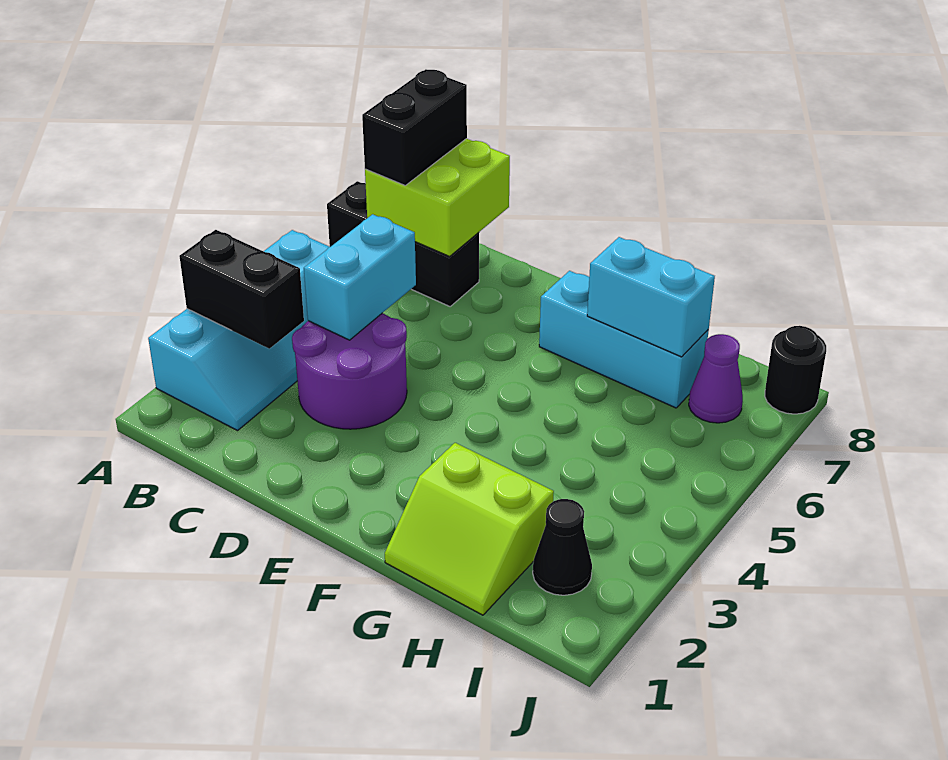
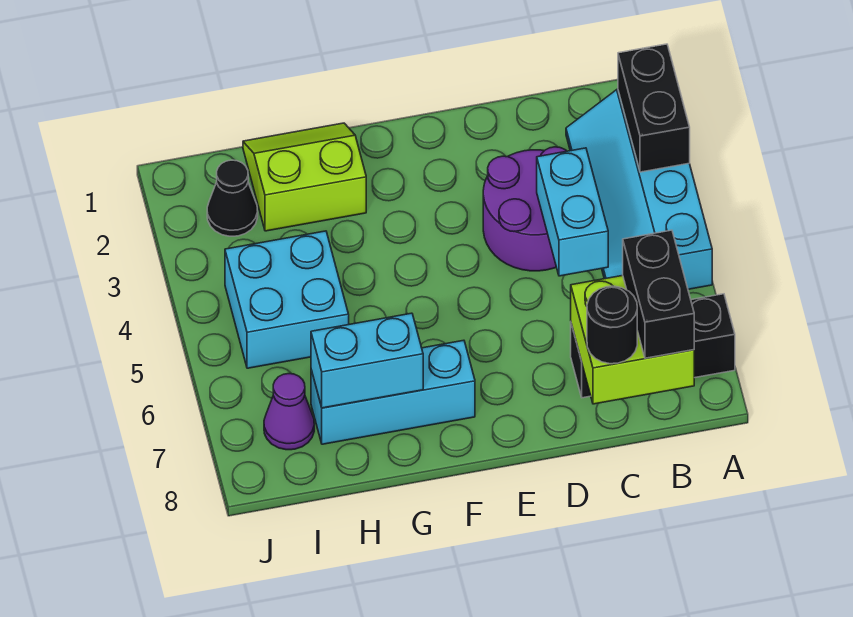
black brick A3:B3 level 2 -> black brick A2:A3 level 2
none -> cyan brick H4:I5 level 1
black round brick J8 level 1 -> black round brick C8 level 3

